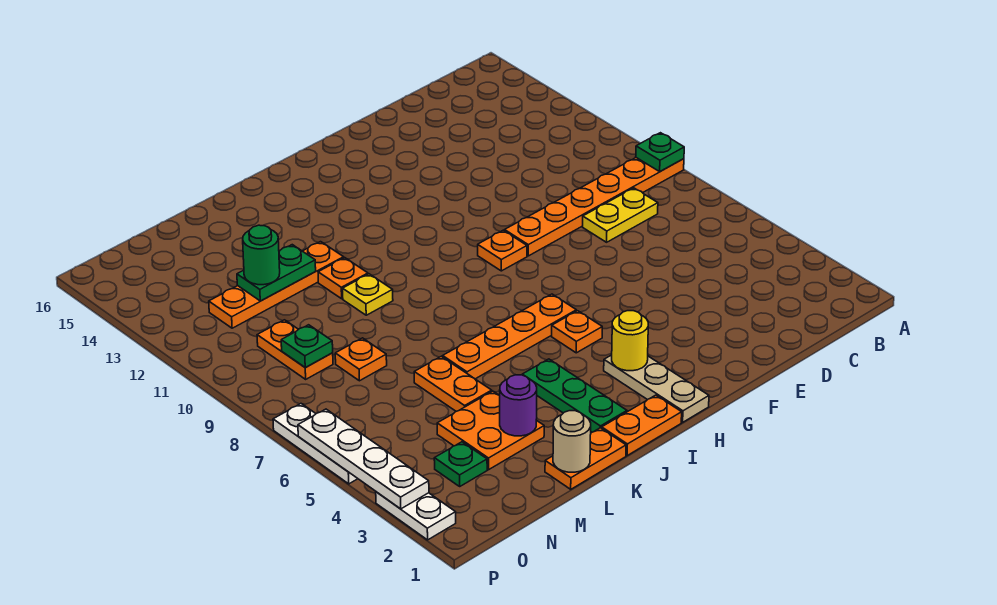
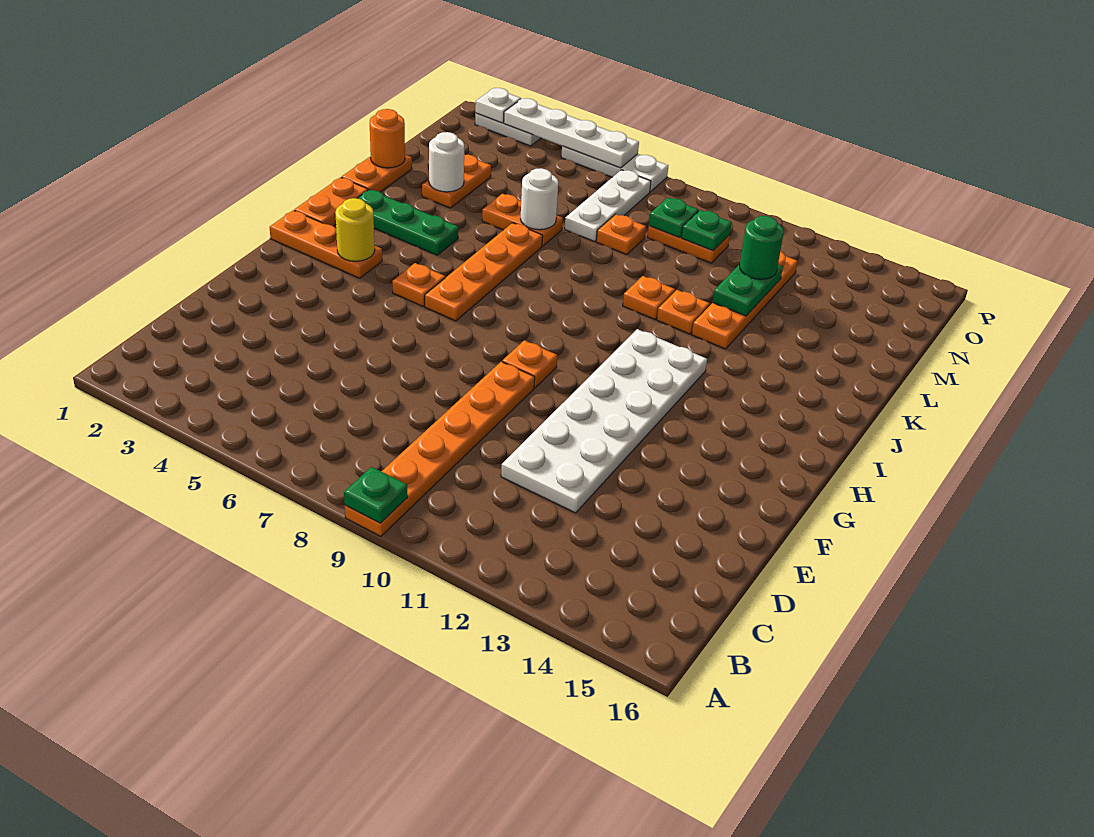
yellow plate C8:D8 level 1 -> none
none -> white plate D11:I12 level 1
tan plate H1:H3 level 1 -> orange plate H1:H3 level 1
yellow plate K10 level 1 -> orange plate K10 level 1
tan round brick L1 level 2 -> orange round brick L1 level 2
orange plate L3:M4 level 1 -> orange plate L3:M3 level 1
purple round brick L3 level 2 -> white round brick L3 level 2
none -> white round brick L6 level 2
none -> white plate M7:O7 level 1
green plate N3 level 1 -> green plate N10 level 2
none -> white plate P2 level 2

